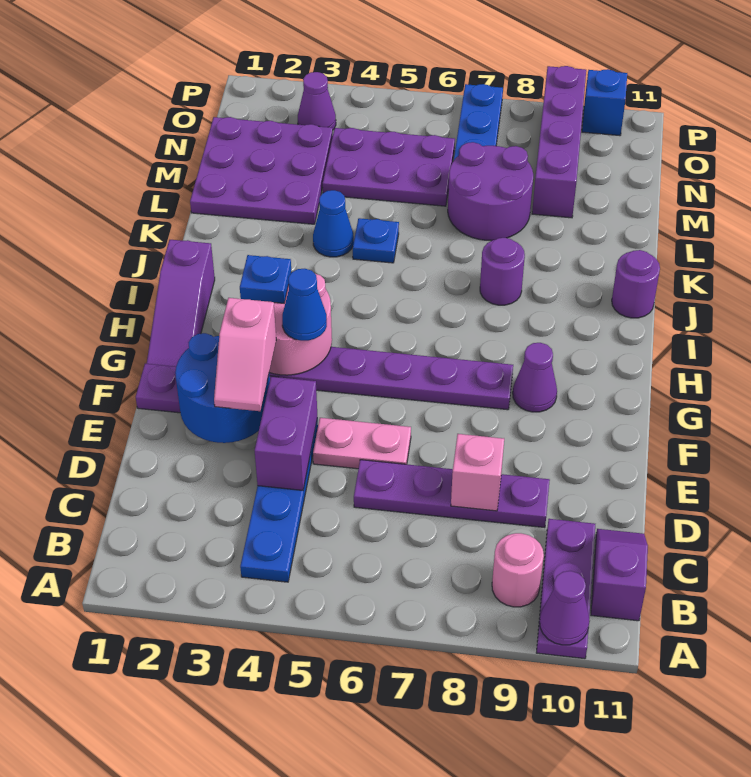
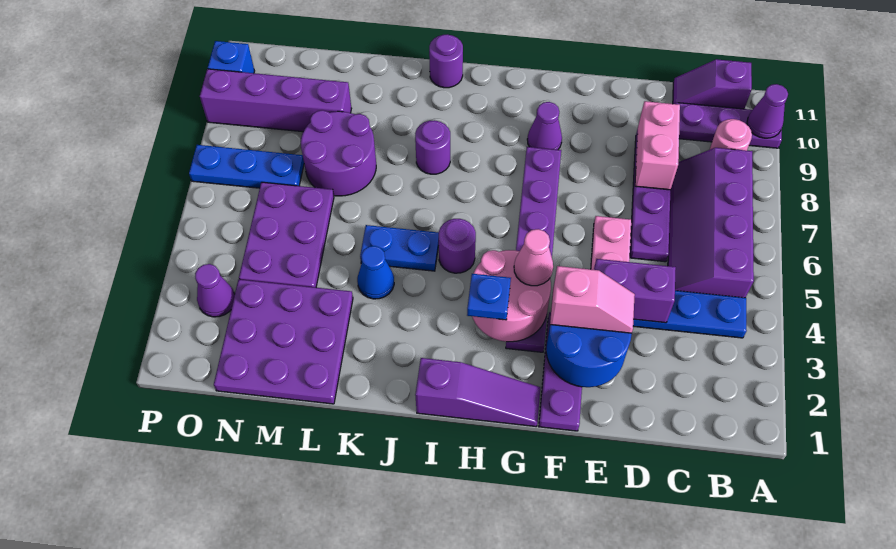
none -> purple slope B5:C8 level 1 top B
pink brick D8 level 2 -> pink brick D8:D9 level 2
blue cone G4 level 3 -> pink cone G4 level 3
none -> purple round brick I5 level 1
blue plate K5 level 1 -> blue plate J5:K5 level 1

